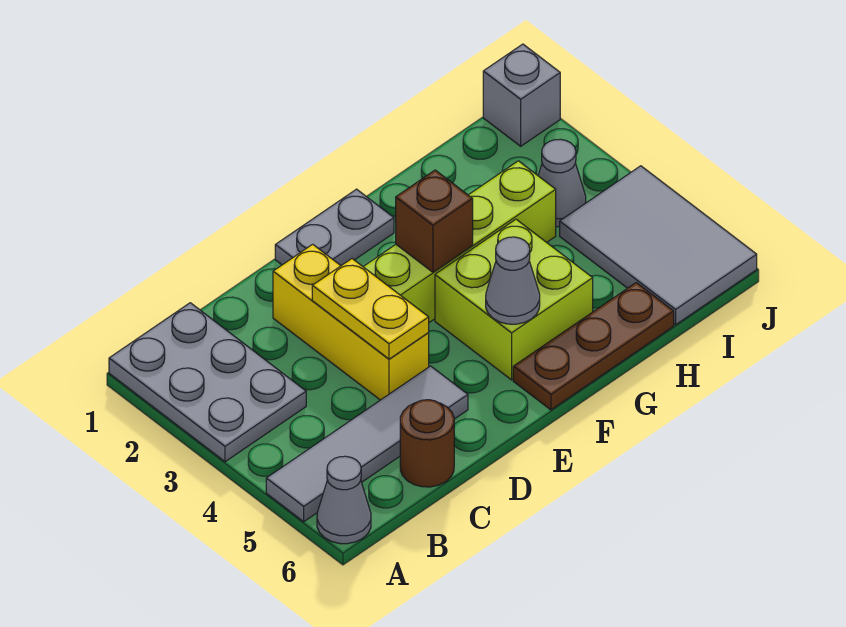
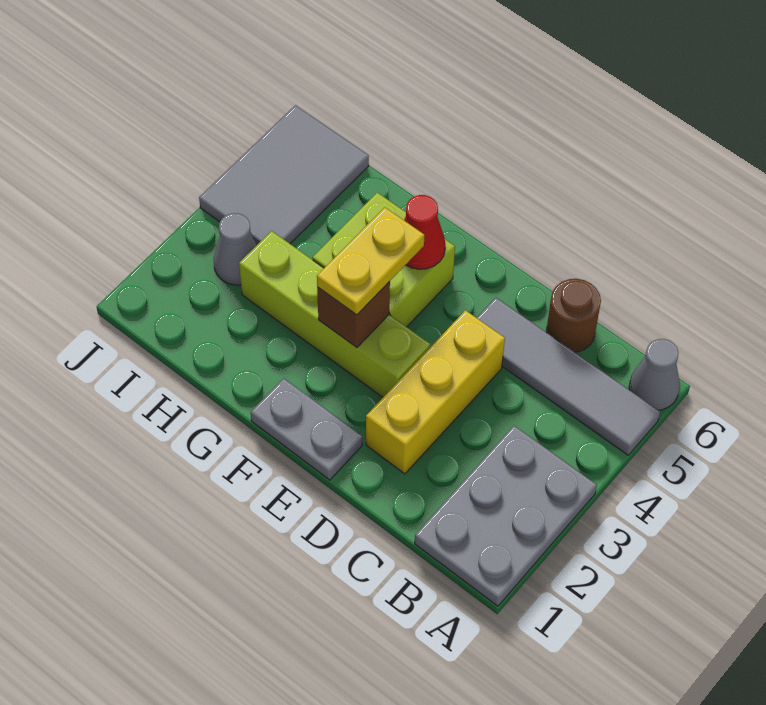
yellow plate D3:D4 level 2 -> yellow plate F3:F4 level 3
grey cone F5 level 2 -> red cone F5 level 2
brown plate F6:H6 level 1 -> none
grey brick J1 level 1 -> none

